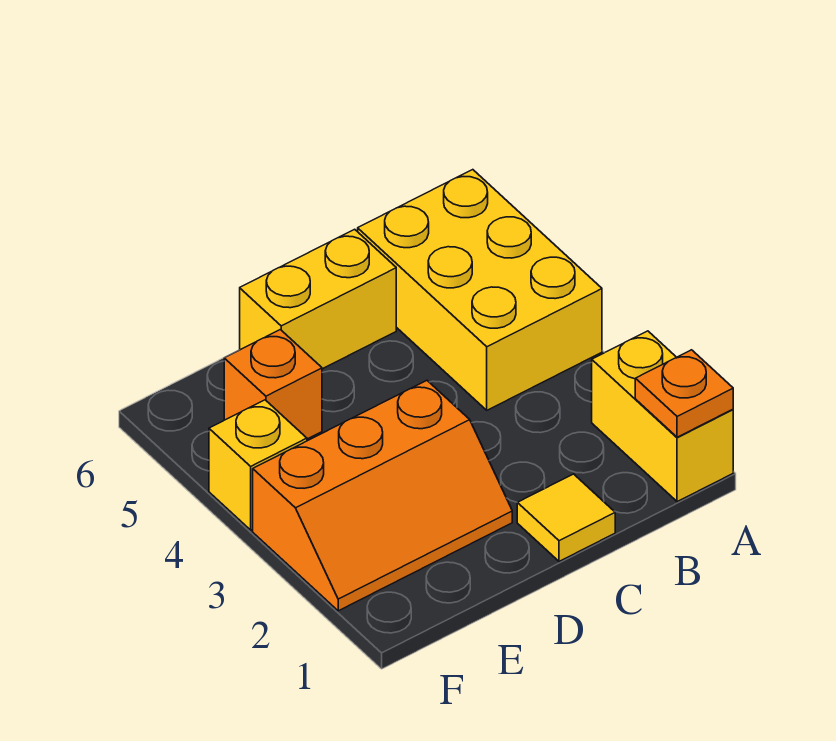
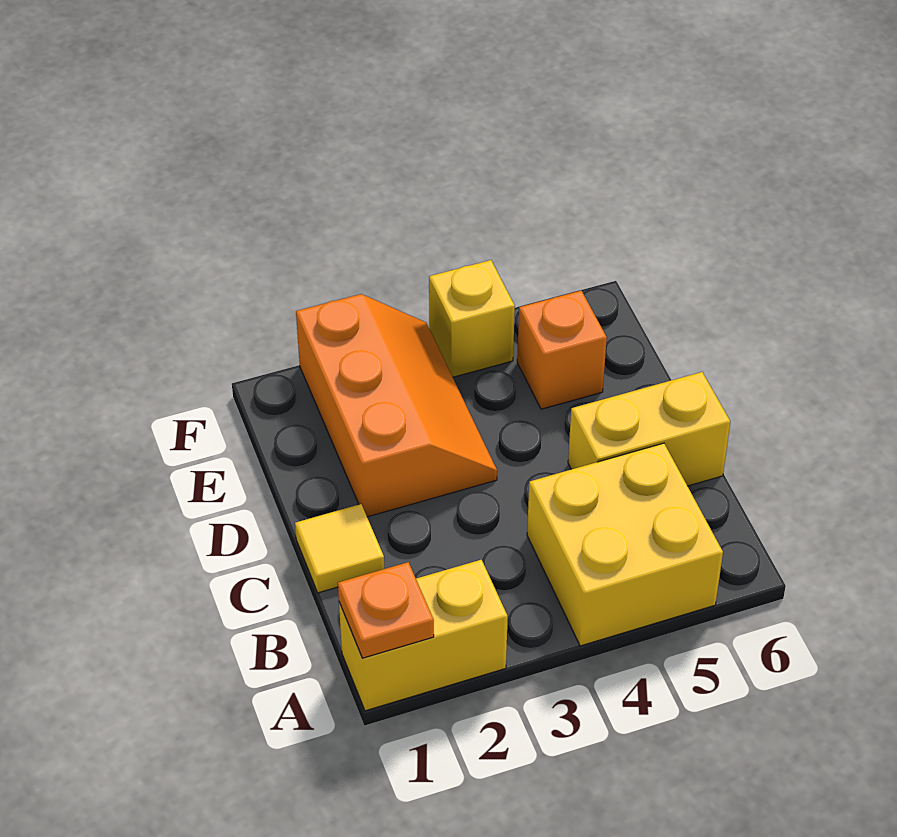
yellow brick A4:B6 level 1 -> yellow brick A4:B5 level 1
yellow brick C6:D6 level 1 -> yellow brick C5:C6 level 1
orange slope D2:F3 level 1 top 3 -> orange slope D2:F3 level 1 top 2

